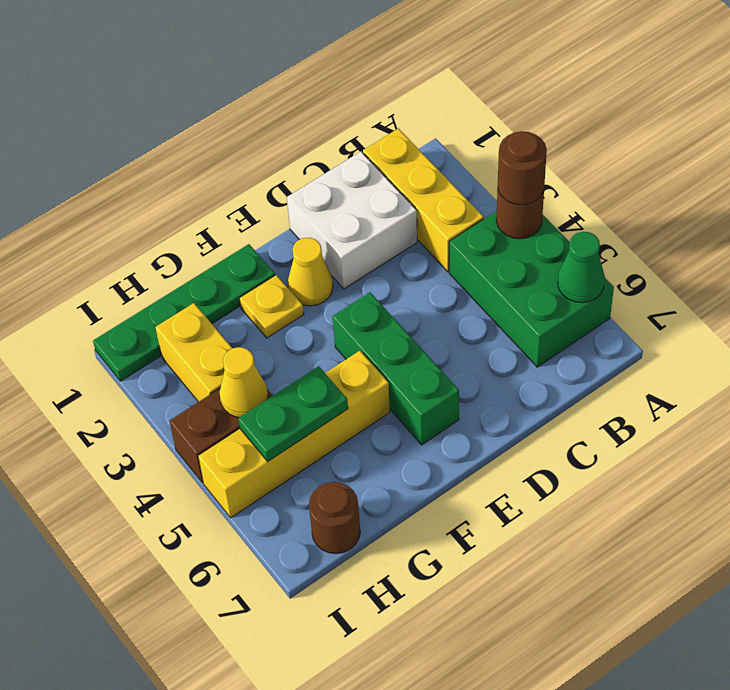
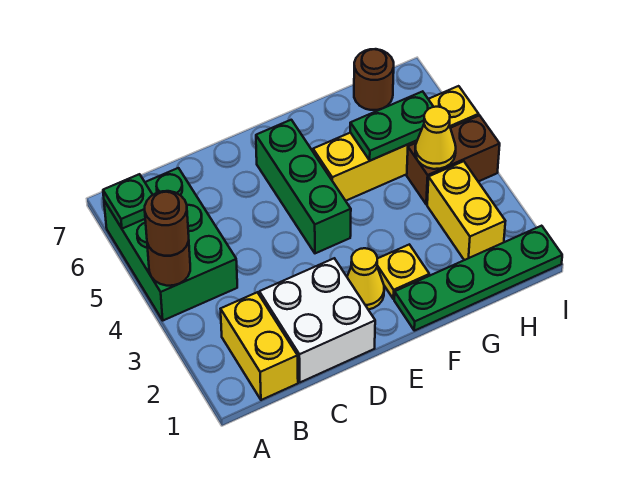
green cone A6 level 2 -> green plate A6 level 2
yellow brick B1:B3 level 1 -> yellow brick B1:B2 level 1

